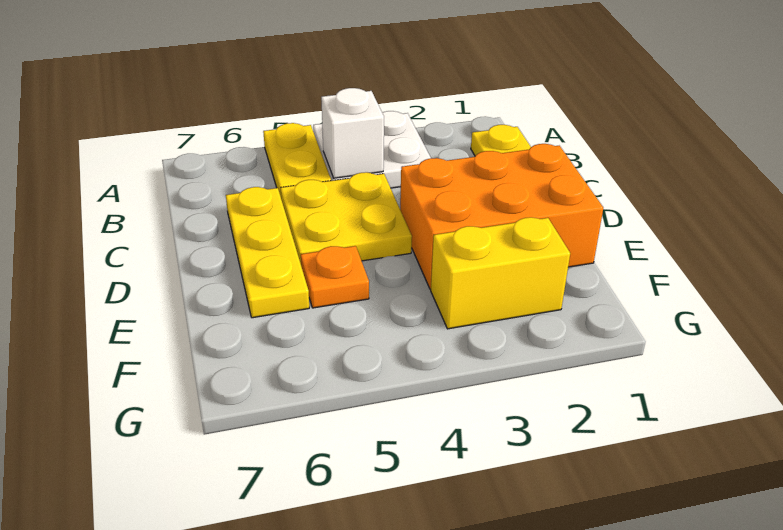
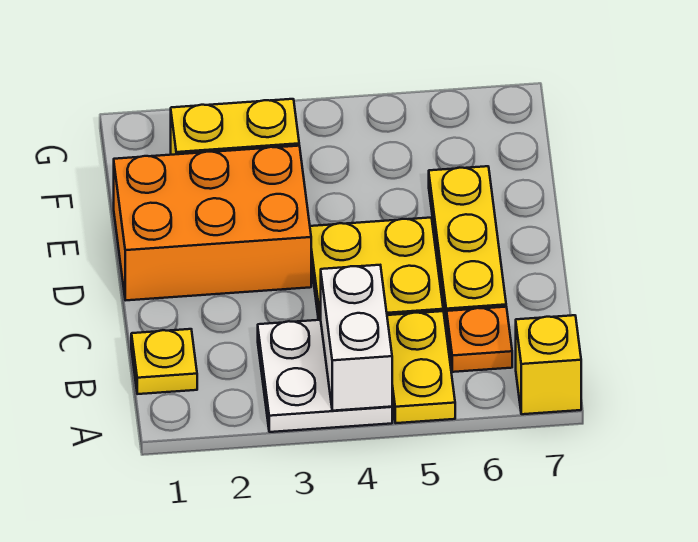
none -> yellow brick A7 level 1
white brick B4 level 2 -> white brick A4:B4 level 2
orange plate E5 level 1 -> orange plate B6 level 1

